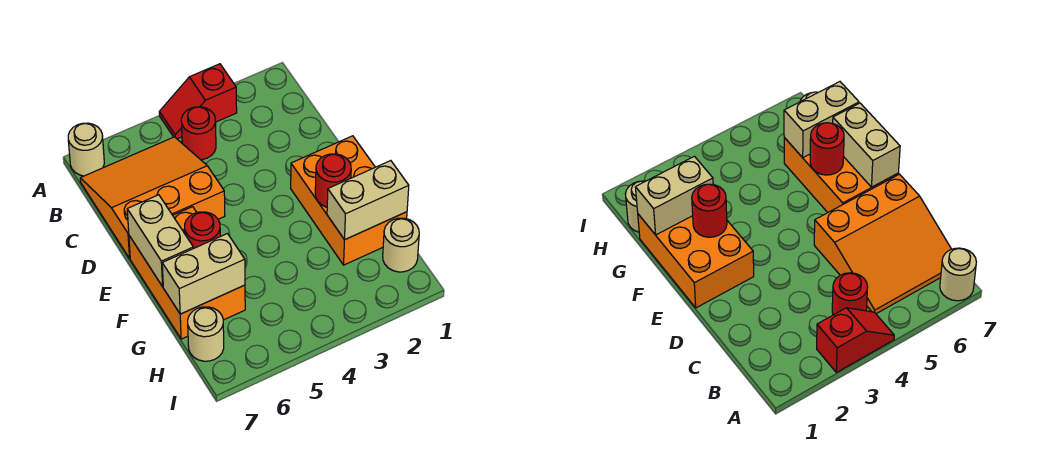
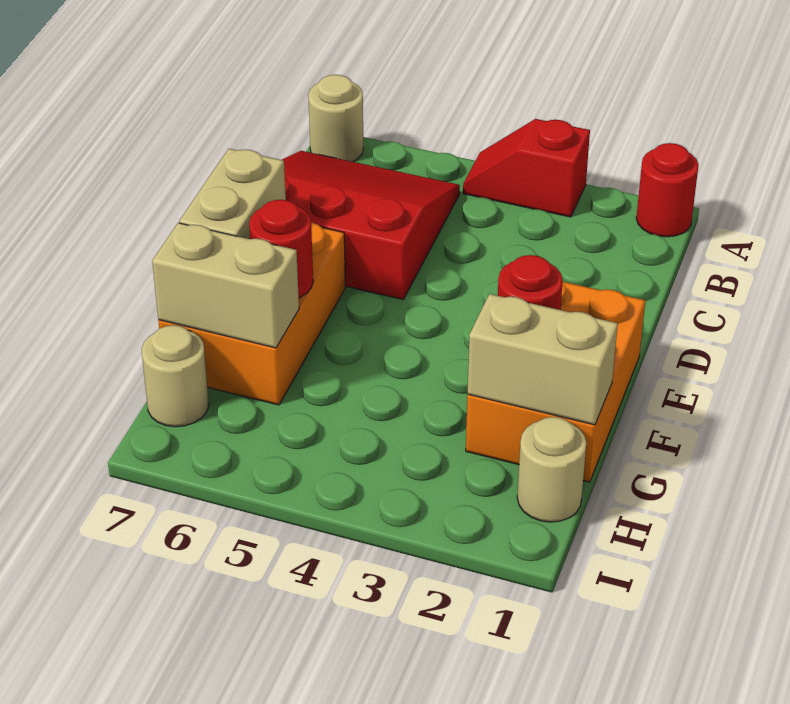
red round brick B4 level 1 -> red round brick A1 level 1
orange slope B5:D7 level 1 top D -> red slope B5:D7 level 1 top D

